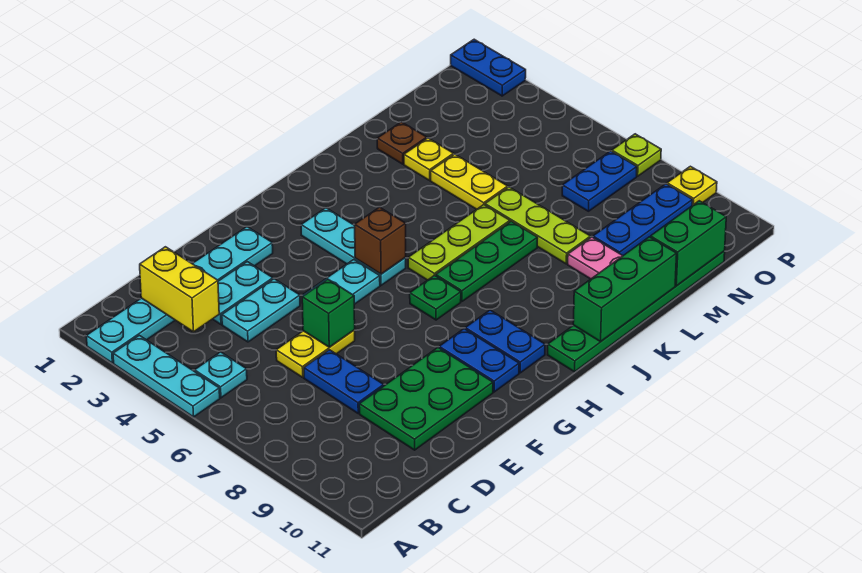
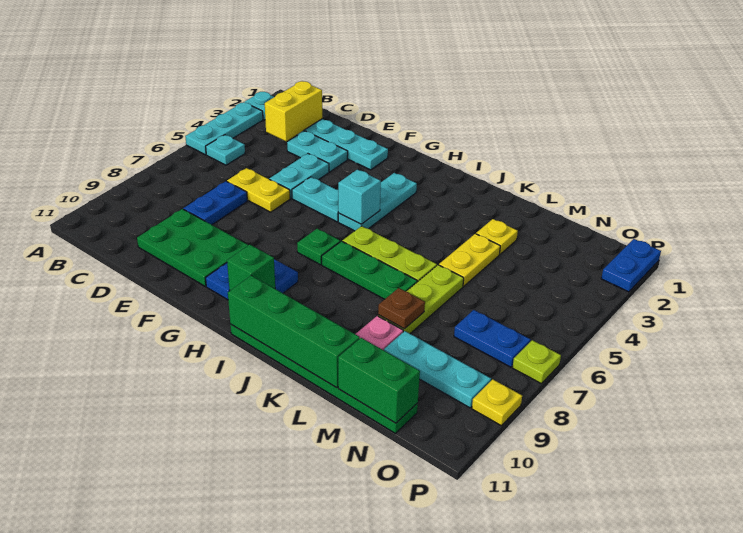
cyan plate D4:E4 level 1 -> cyan plate E4:E5 level 1
green brick E6 level 2 -> green brick H10 level 2
brown brick H5 level 2 -> cyan brick H5 level 2
green brick J11:L11 level 2 -> green brick I11:L11 level 2
brown plate L2 level 1 -> brown plate L8 level 2
blue plate M9:O9 level 1 -> cyan plate M9:O9 level 1

